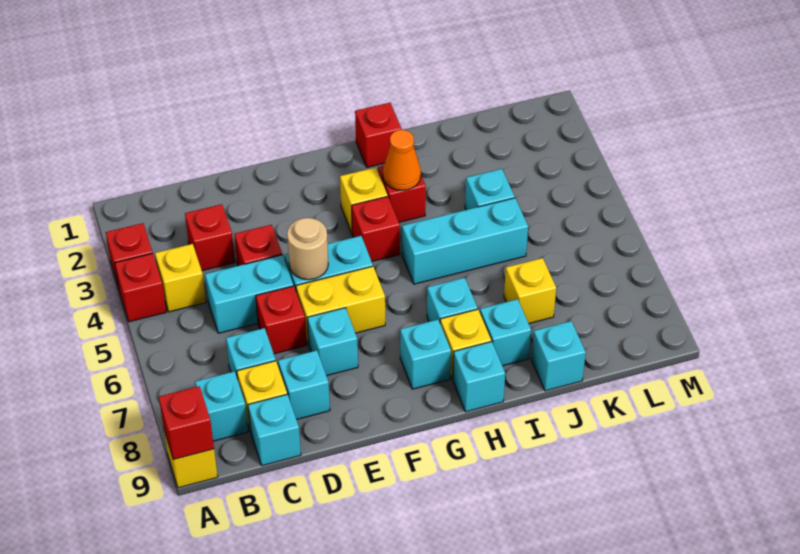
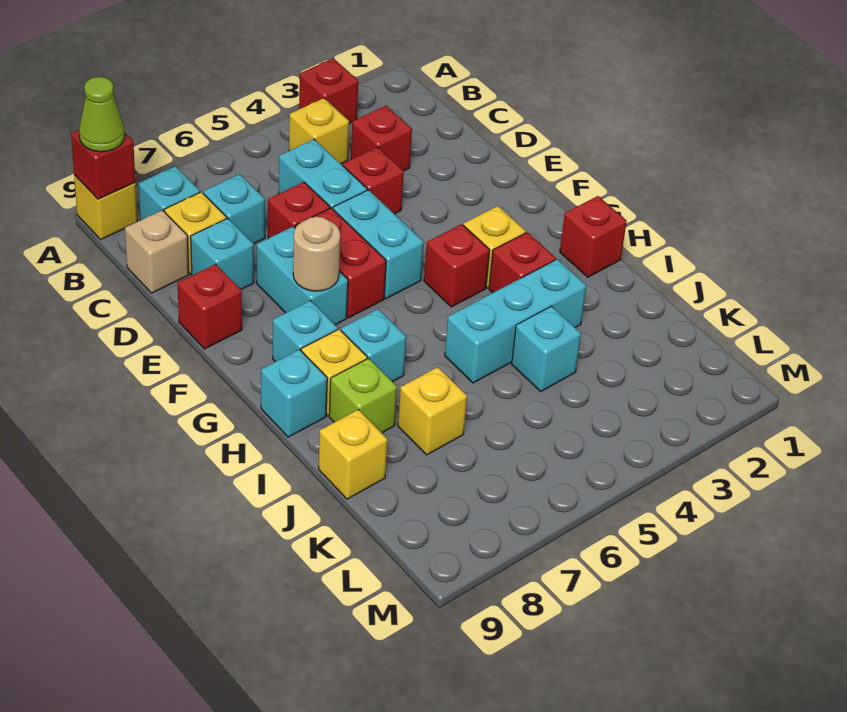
red brick A4 level 1 -> red brick E9 level 1
none -> lime cone A9 level 3
cyan brick C9 level 1 -> tan brick C9 level 1
tan round brick E5 level 2 -> tan round brick F7 level 2
yellow brick E6:F6 level 1 -> red brick E6:F6 level 1
cyan brick E7 level 1 -> cyan brick E7:F7 level 1
orange cone H3 level 2 -> none
cyan brick H5:J5 level 1 -> cyan brick I3:I5 level 1
cyan brick I8 level 1 -> lime brick I8 level 1
cyan brick J9 level 1 -> yellow brick J9 level 1

